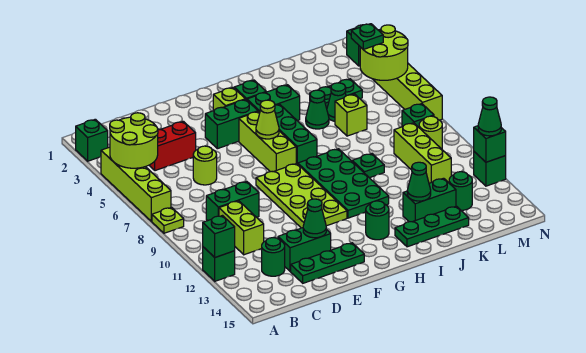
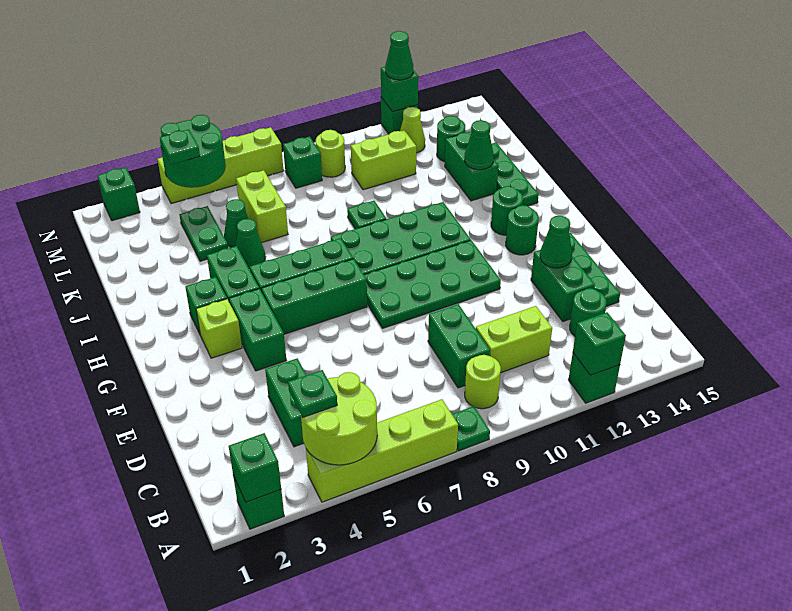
none -> green brick A2 level 2
lime plate A8 level 1 -> green plate A8 level 1
none -> green plate B4 level 3
red brick C4:D4 level 1 -> green brick C4:D4 level 1
lime round brick D6 level 1 -> lime round brick B9 level 1
lime plate F8:G11 level 1 -> green plate F8:G11 level 1
lime brick G5:G7 level 1 -> green brick G5:G7 level 1
lime cone G6 level 2 -> lime cone M12 level 1
none -> green round brick G13 level 1
lime brick K6 level 1 -> lime brick K6:L6 level 1
lime brick L9:L11 level 1 -> lime brick L10:L11 level 1
lime round brick M4:N5 level 2 -> green round brick M4:N5 level 2

